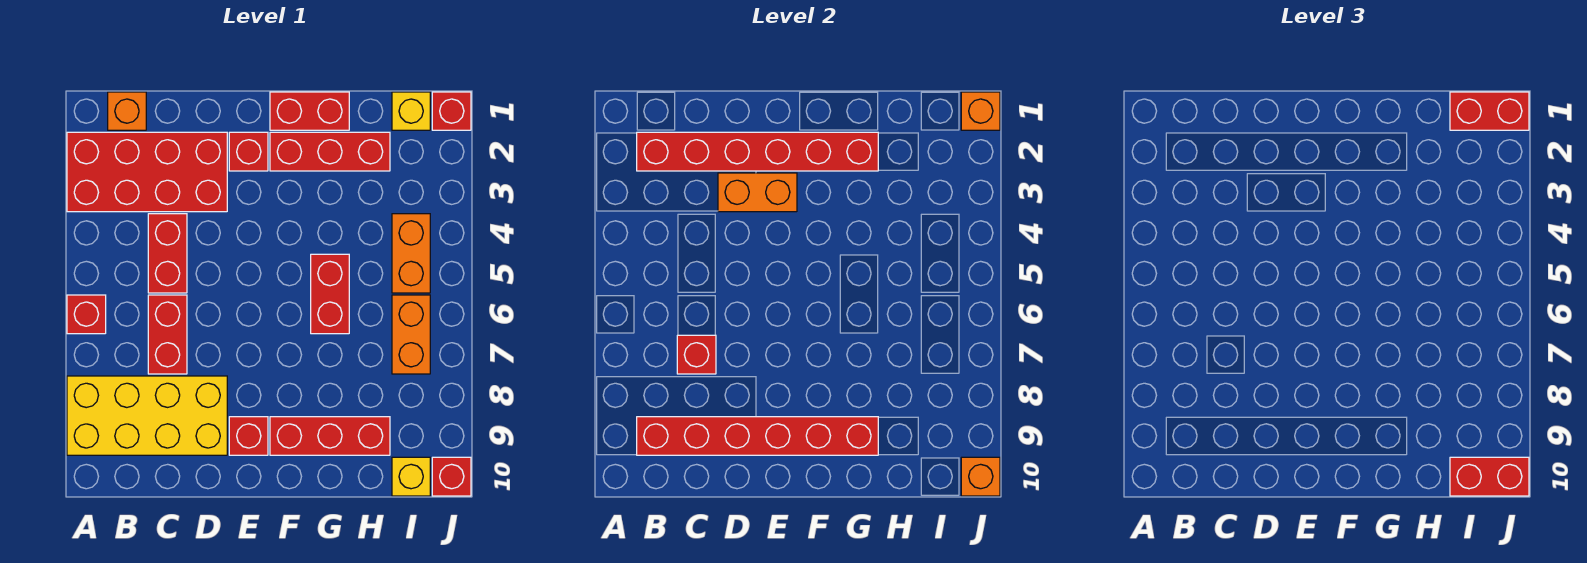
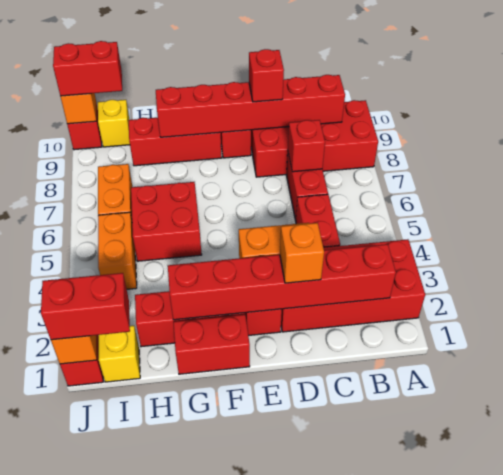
red brick A6 level 1 -> red brick D9 level 3
yellow brick A8:D9 level 1 -> red brick A8:D9 level 1
orange brick B1 level 1 -> orange brick D2 level 3
red brick G5:G6 level 1 -> red brick G5:H6 level 1

